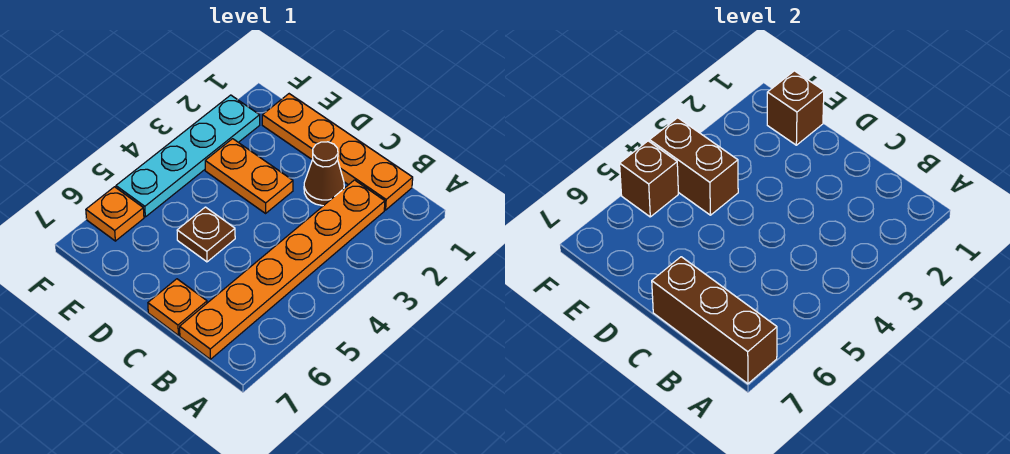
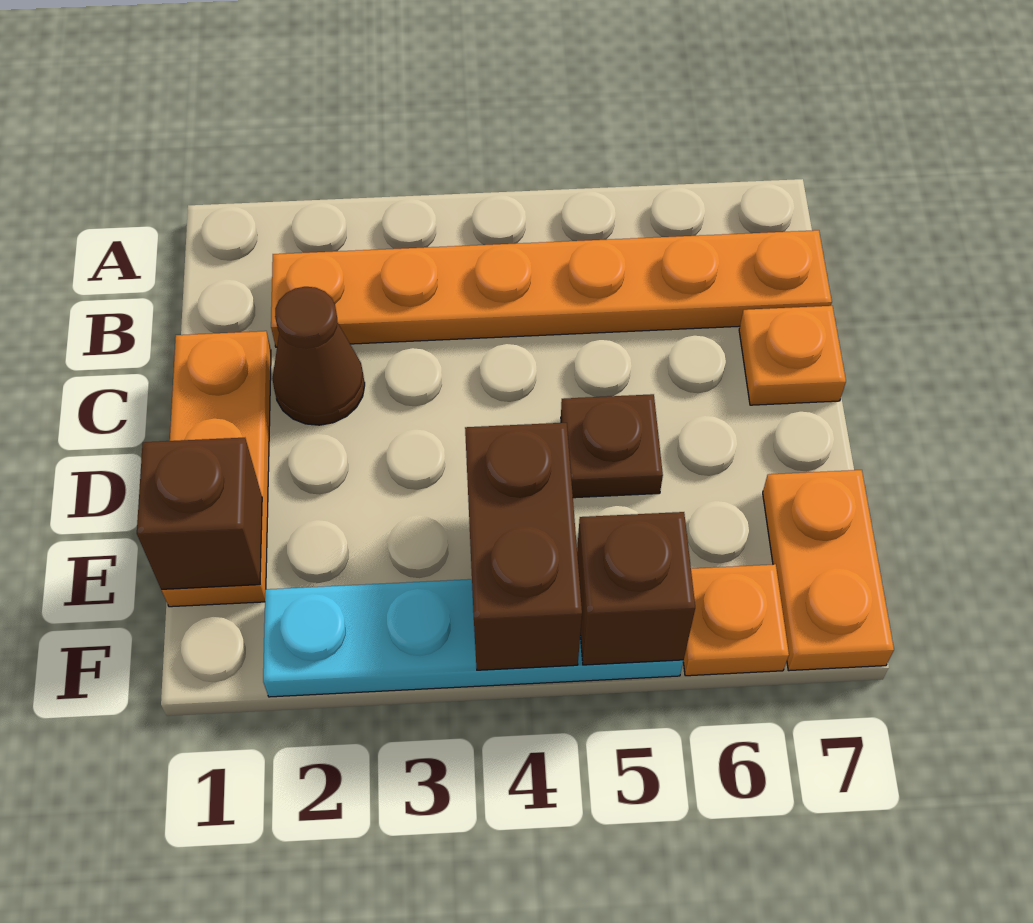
brown brick A7:C7 level 2 -> none
orange plate B1:E1 level 1 -> orange plate C1:E1 level 1
orange plate D3:E3 level 1 -> orange plate E7:F7 level 1

